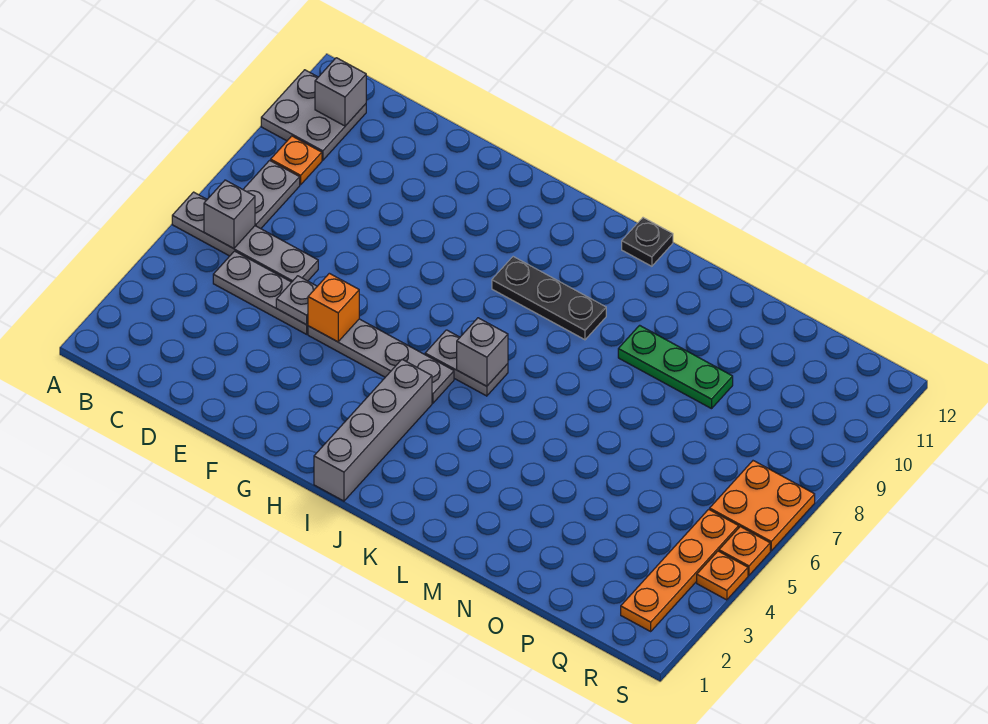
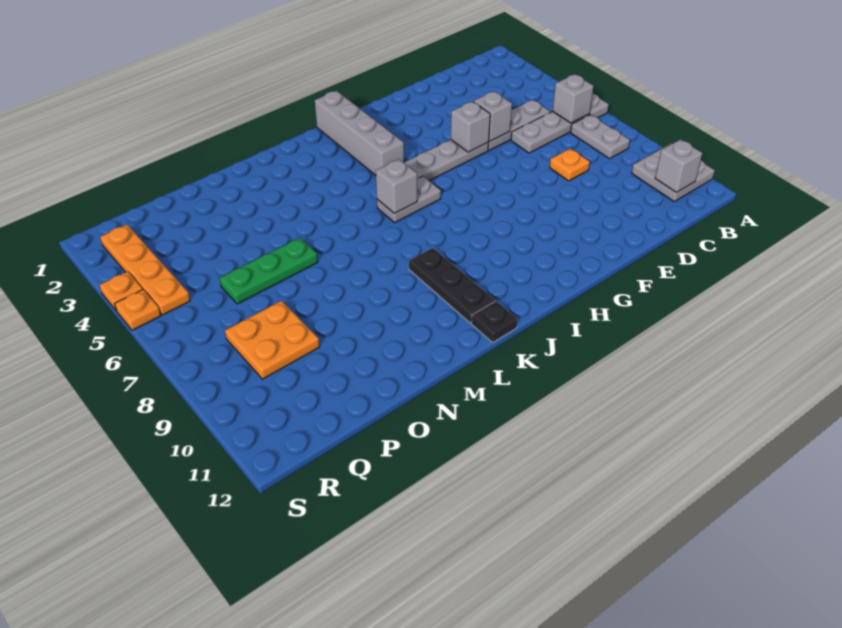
orange plate B9 level 1 -> orange plate D8 level 1
grey plate E5 level 2 -> grey brick E5 level 2
orange brick F5 level 2 -> grey brick F5 level 2
black plate I9:K9 level 1 -> black plate K9:K11 level 1
green plate M9:O9 level 1 -> green plate N6:P6 level 1
orange plate R6:S7 level 1 -> orange plate P8:Q9 level 1

